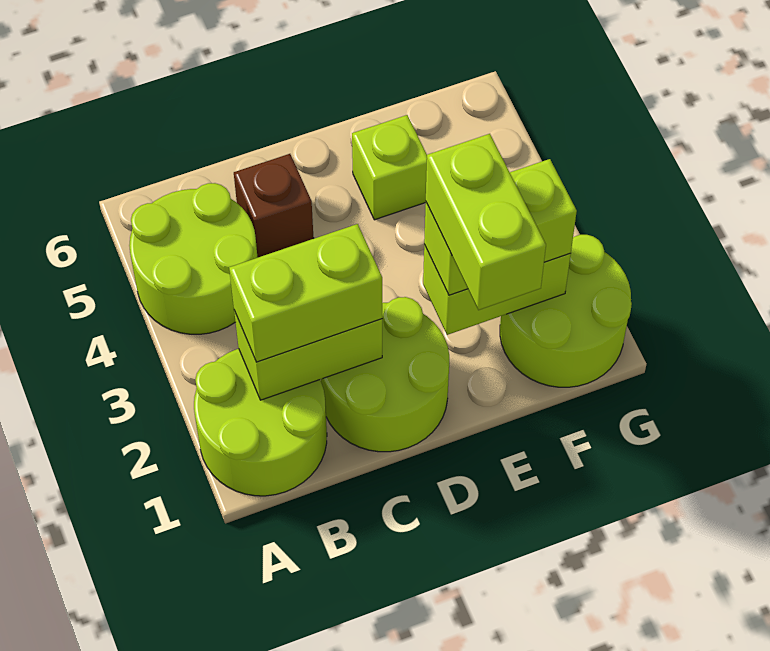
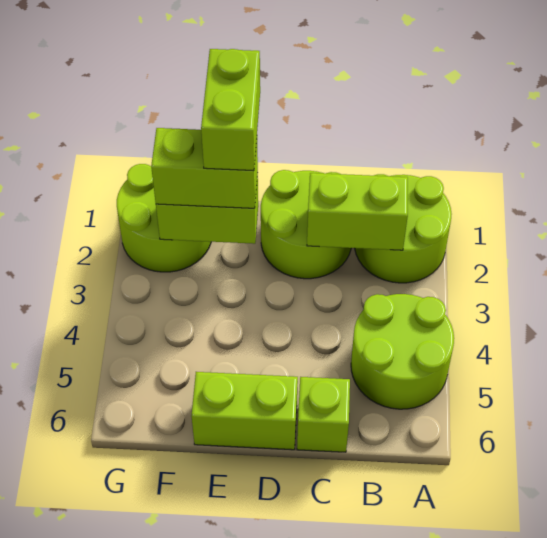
lime brick B2:C2 level 3 -> lime brick D6:E6 level 1
brown brick C5 level 1 -> none
lime brick E5 level 1 -> lime brick C6 level 1

